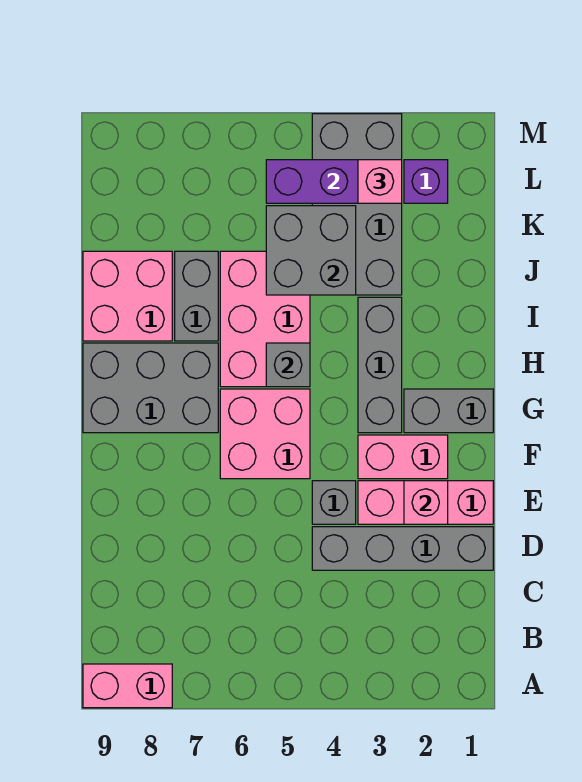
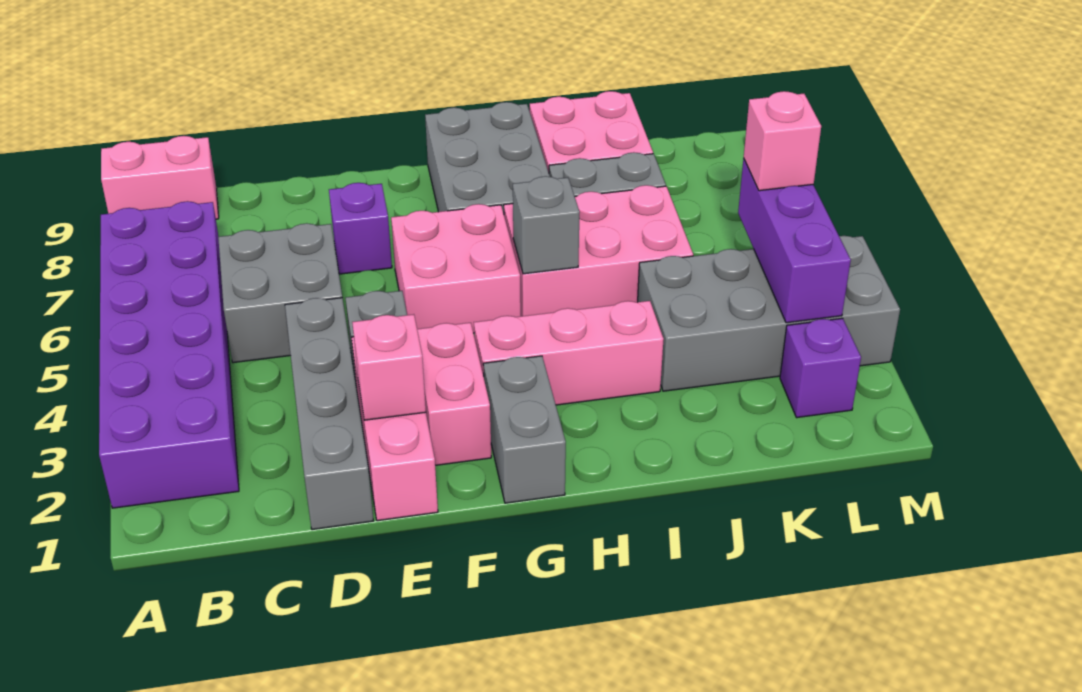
none -> purple brick A2:B7 level 1
pink brick A8:A9 level 1 -> pink brick A9:B9 level 1
none -> purple brick E7 level 1
grey brick G3:I3 level 1 -> pink brick G3:I3 level 1
grey brick J4:K5 level 2 -> grey brick C5:D6 level 1
pink brick L3 level 3 -> pink brick L5 level 3

